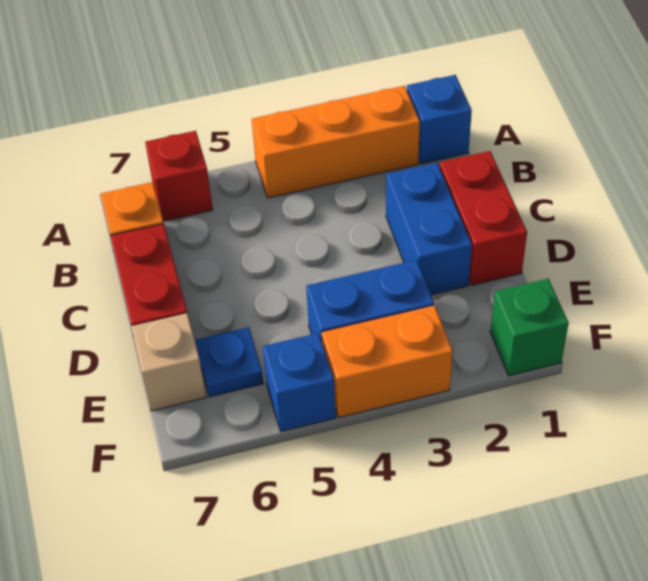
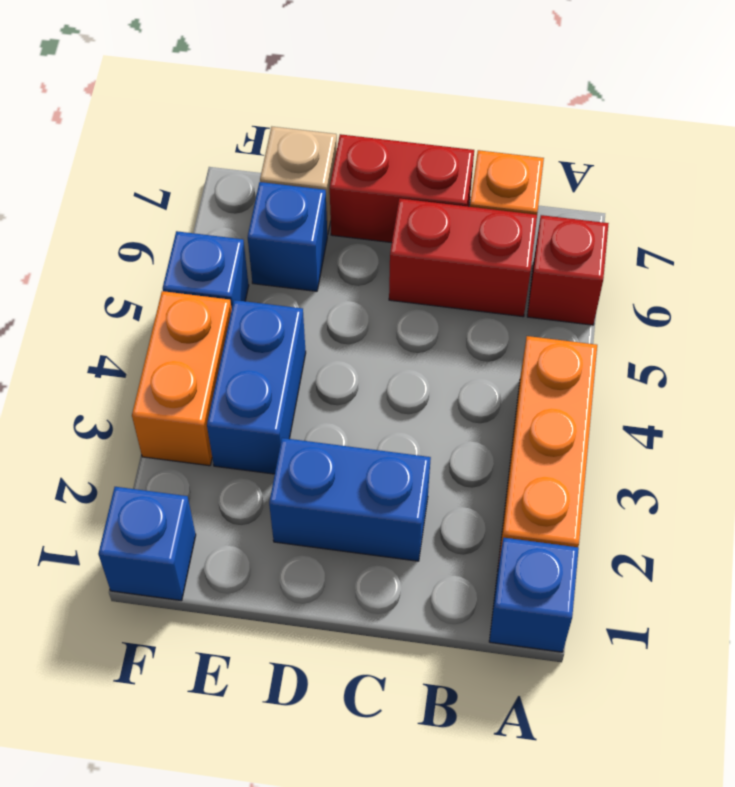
red brick C1:D1 level 1 -> red brick B6:C6 level 1
blue plate E6 level 1 -> blue brick E6 level 1
green brick F1 level 1 -> blue brick F1 level 1

